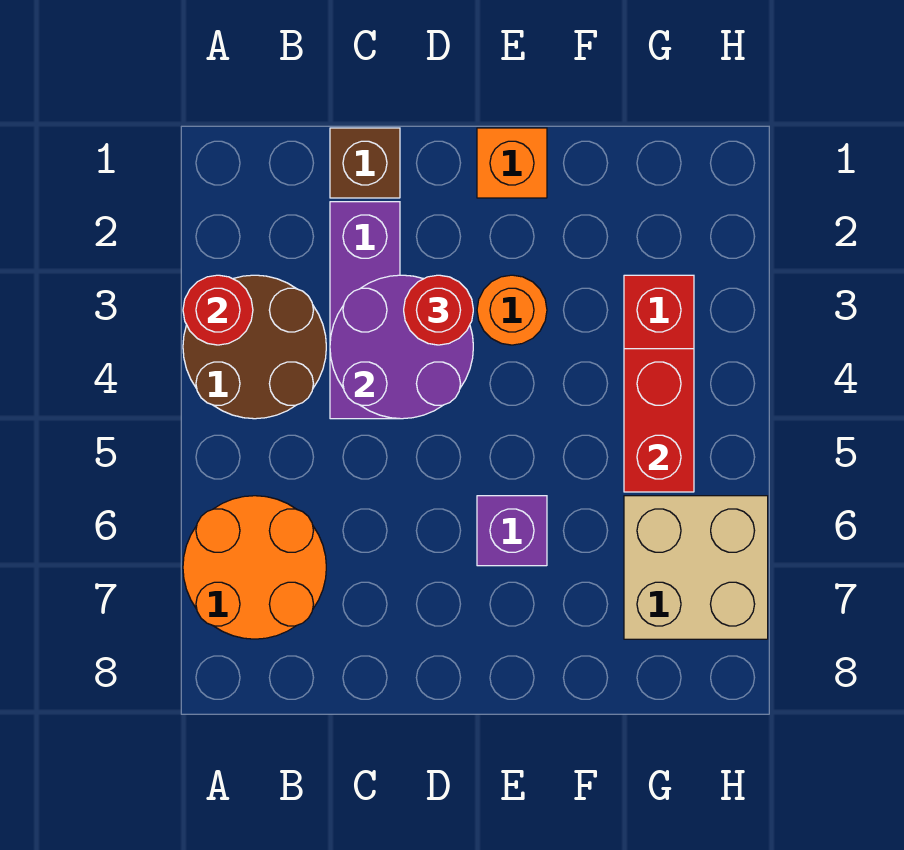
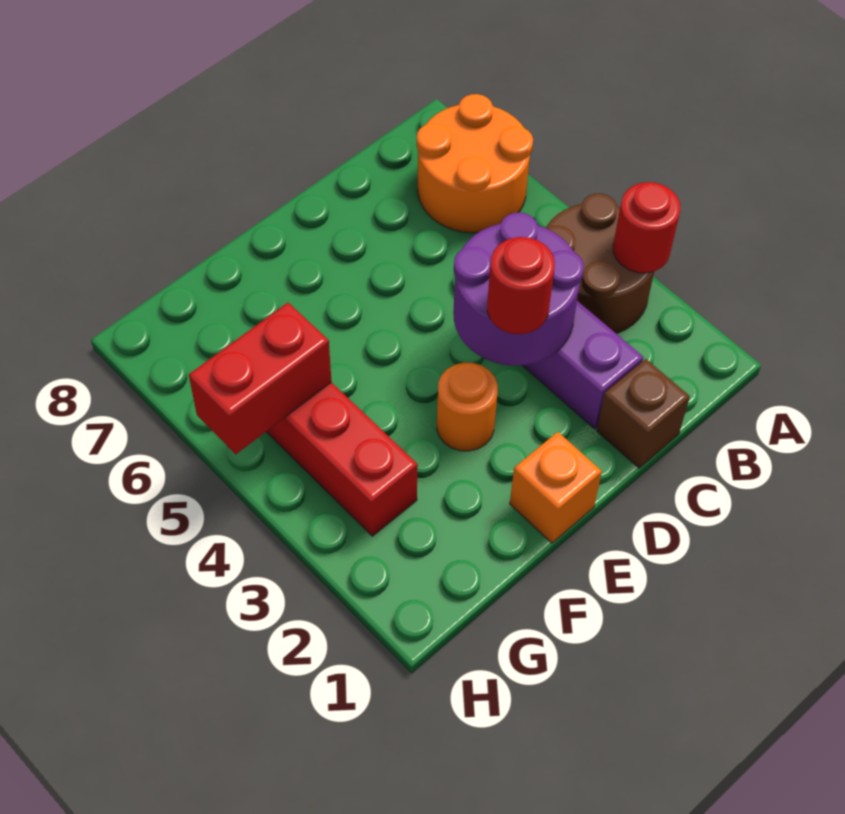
purple brick E6 level 1 -> none
red brick G4:G5 level 2 -> red brick G5:H5 level 2
tan brick G6:H7 level 1 -> none

